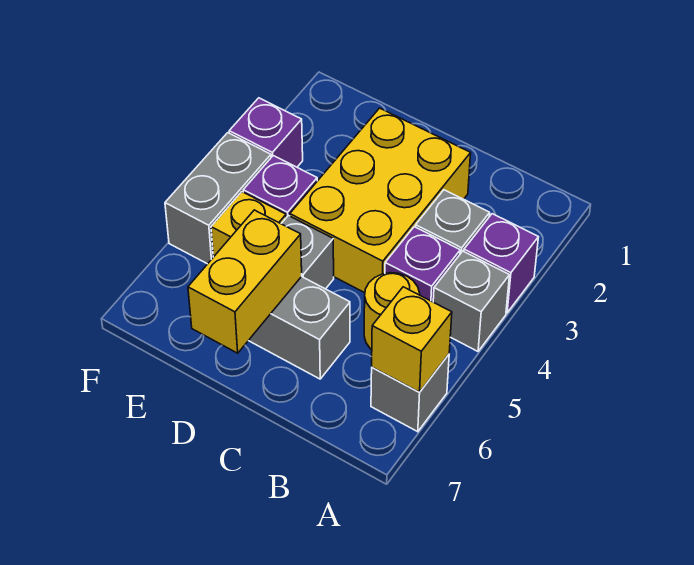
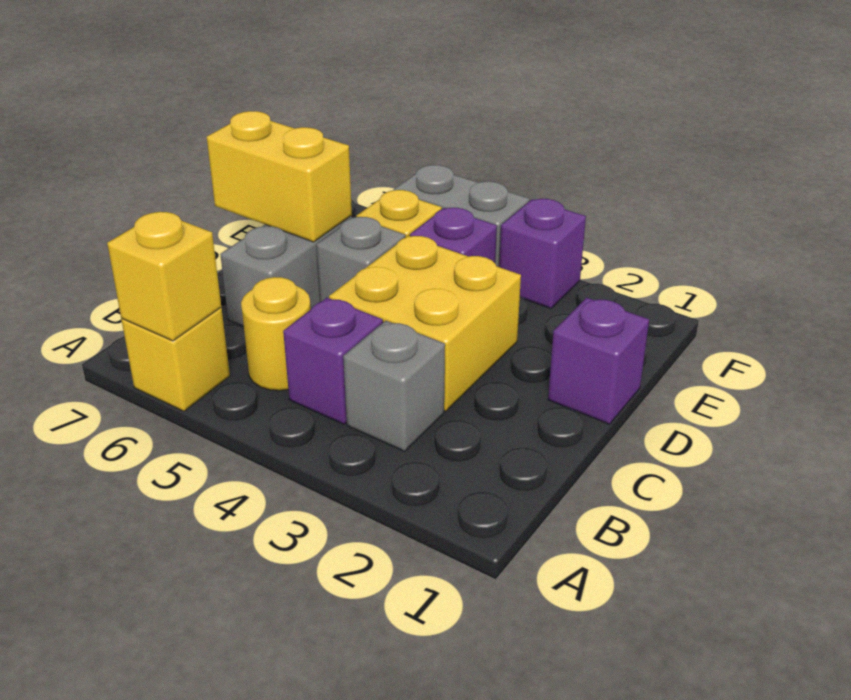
purple brick A3 level 1 -> purple brick D1 level 1
grey brick A4 level 1 -> none
grey brick A6 level 1 -> yellow brick A6 level 1
yellow brick C2:D4 level 1 -> yellow brick C3:D4 level 1

